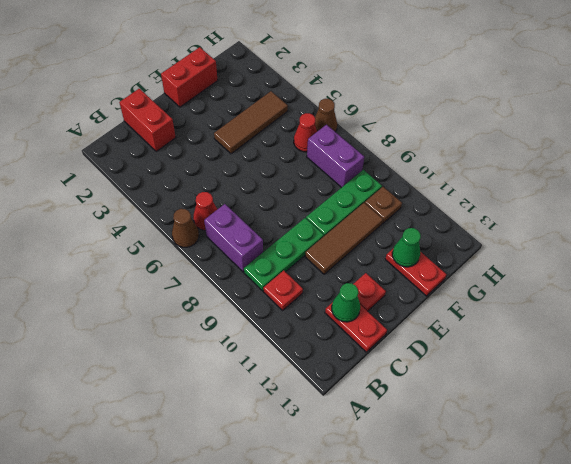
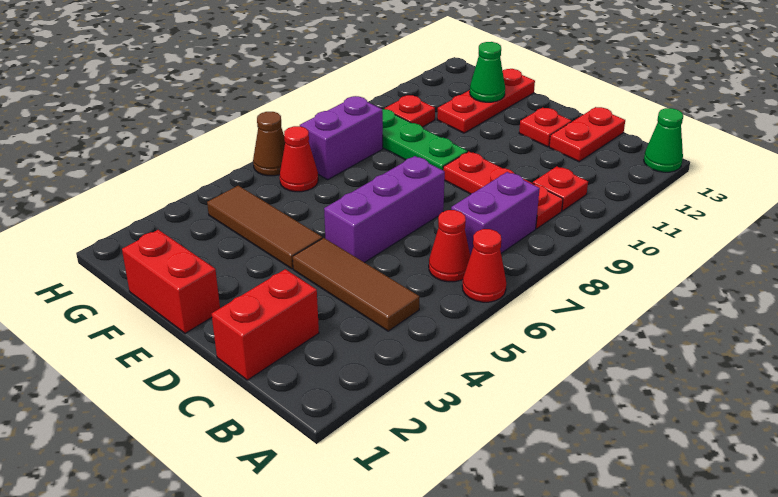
brown cone A6 level 1 -> red cone A6 level 1
green plate B9:D9 level 1 -> red plate B9:D9 level 1
green cone C12 level 2 -> green cone A13 level 1
none -> purple brick D5:D7 level 1
brown tile D10:F10 level 1 -> brown tile B4:D4 level 1
red plate F12:F13 level 1 -> red plate F11:F13 level 1
brown plate G10 level 1 -> red plate G10 level 1

